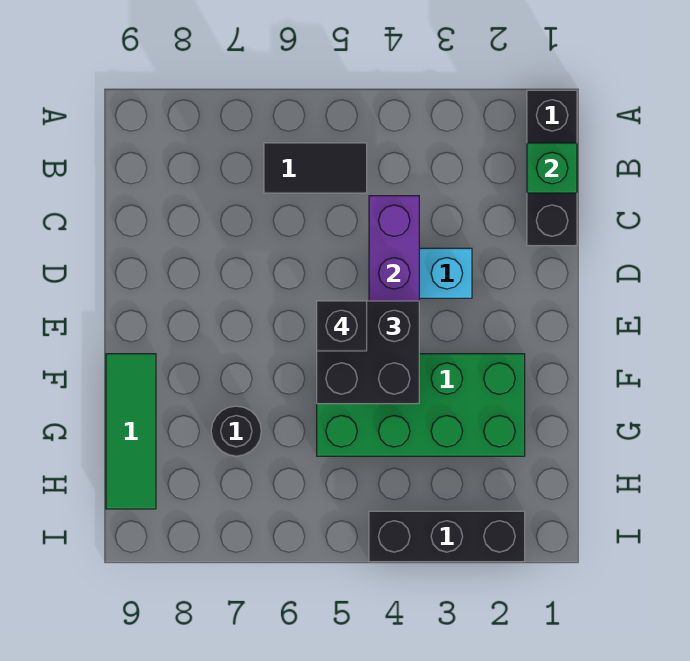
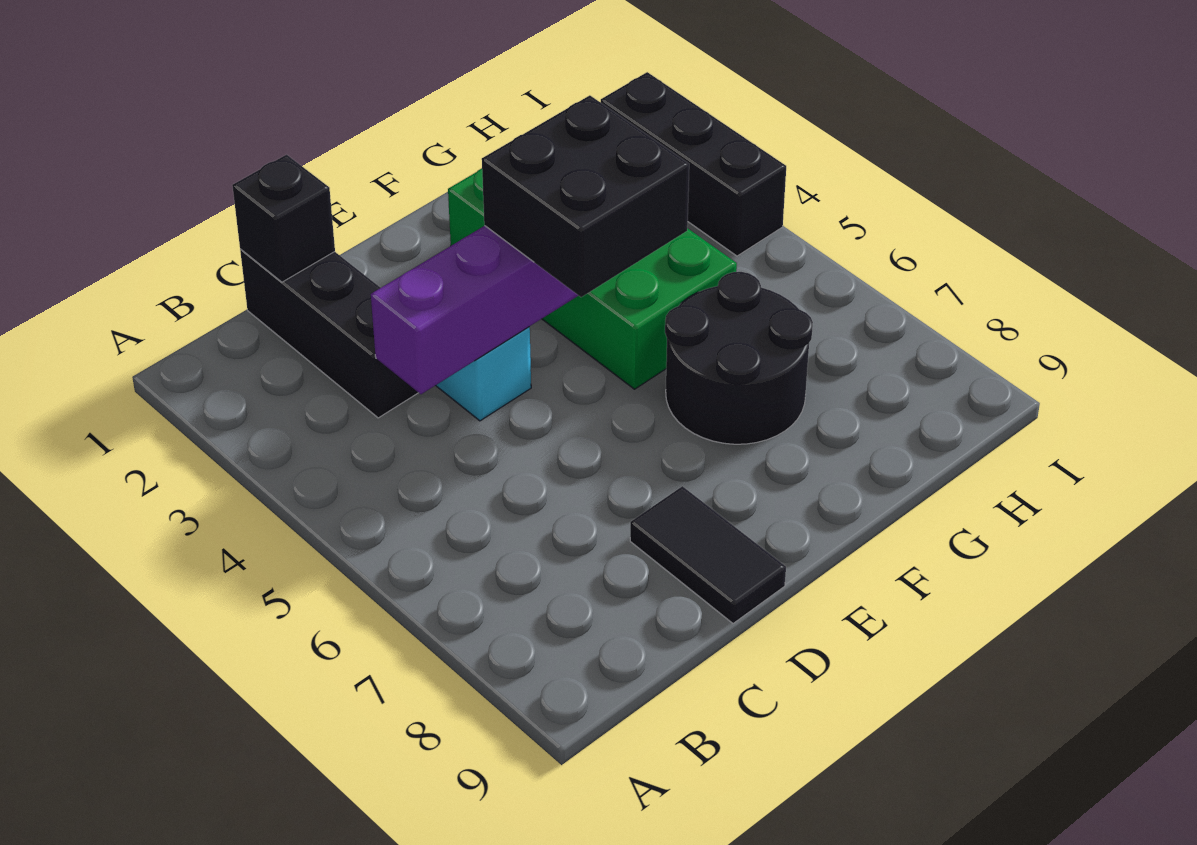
black brick A1:C1 level 1 -> black brick C1:C3 level 1
green brick B1 level 2 -> none
black tile B5:B6 level 1 -> black tile D8:D9 level 1
black brick E5 level 4 -> black brick C1 level 2
green tile F9:H9 level 1 -> none
black round brick G7 level 1 -> black round brick F6:G7 level 1

